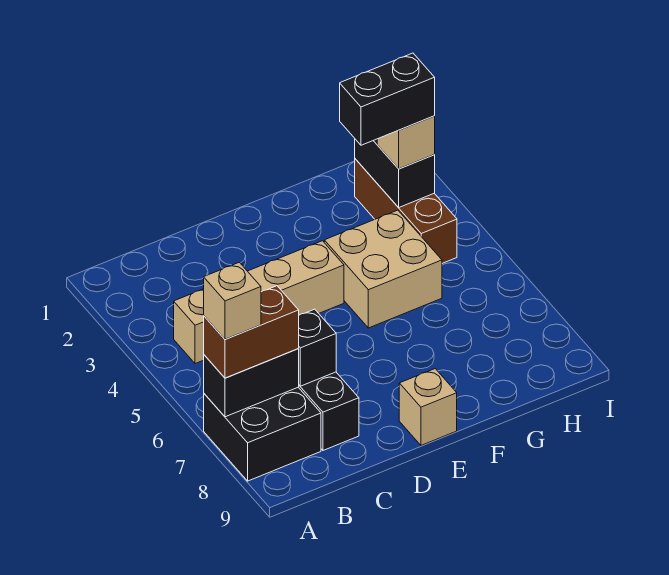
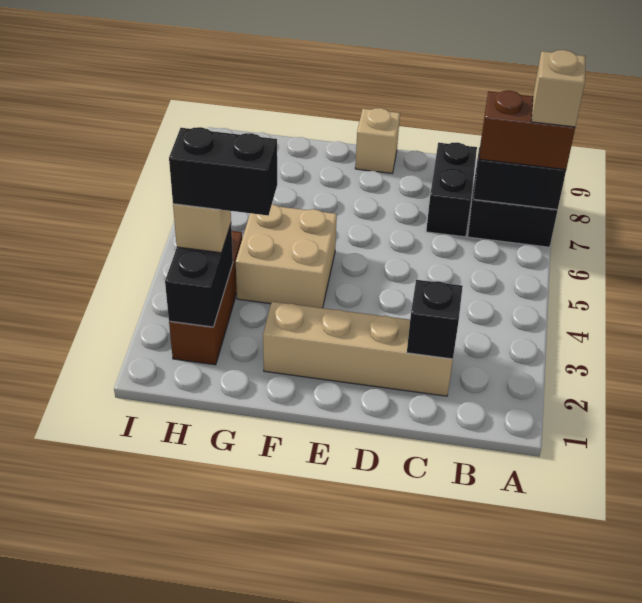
tan brick B4:E4 level 1 -> tan brick C2:F2 level 1
black brick C7 level 2 -> black brick C2 level 2

